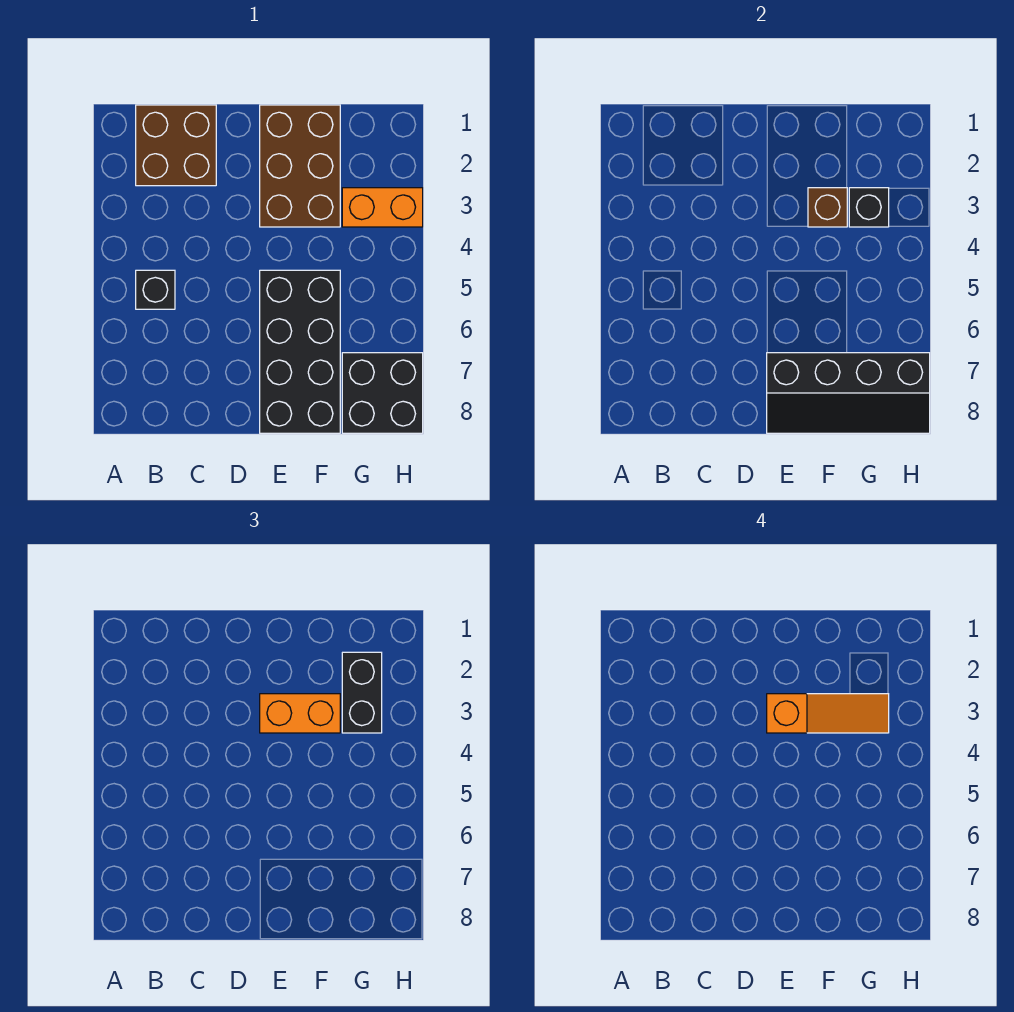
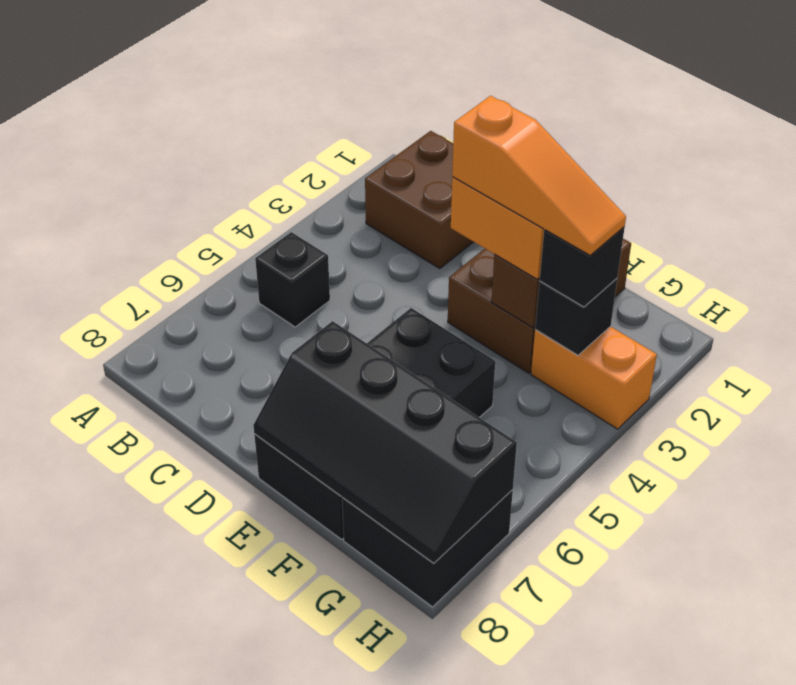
black brick G2:G3 level 3 -> black brick G3 level 3

